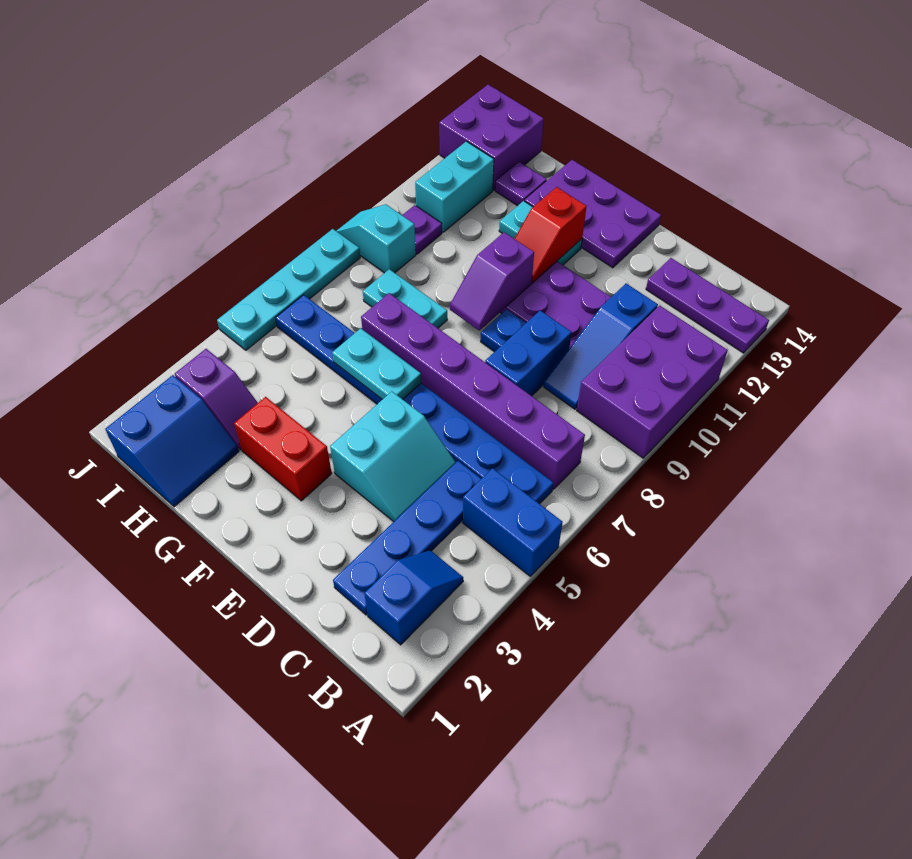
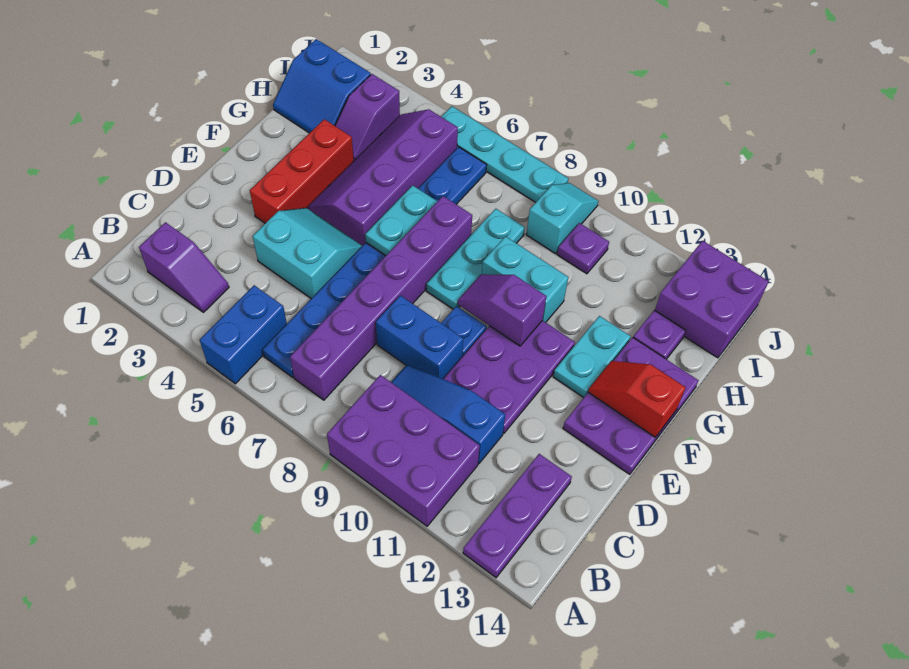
blue slope B2:B3 level 1 top 2 -> purple slope B2:B3 level 1 top 2
blue plate C2:C5 level 1 -> none
cyan slope D4:E5 level 1 top E -> cyan slope D4:E5 level 1 top D
red brick F3:G3 level 1 -> red brick E3:G3 level 1
none -> purple slope F4:I5 level 1 top 5
red slope F11:F12 level 2 top 12 -> red slope F13:F14 level 2 top 14
cyan plate G8:H8 level 1 -> cyan plate F8:H8 level 1
cyan brick I11:I12 level 1 -> cyan brick G9:G10 level 1

